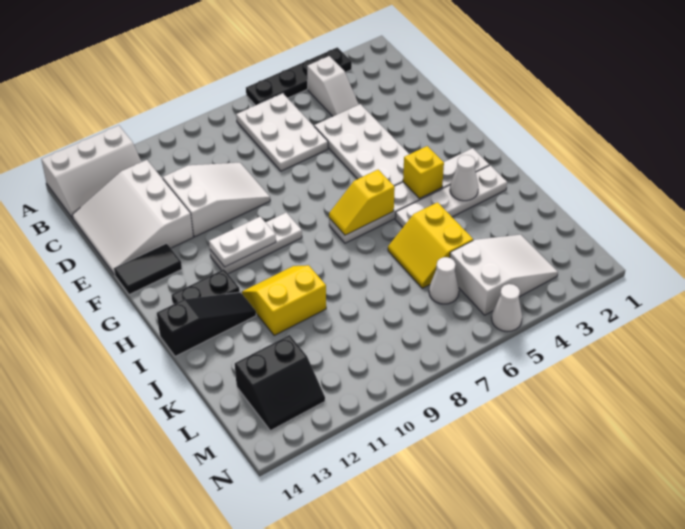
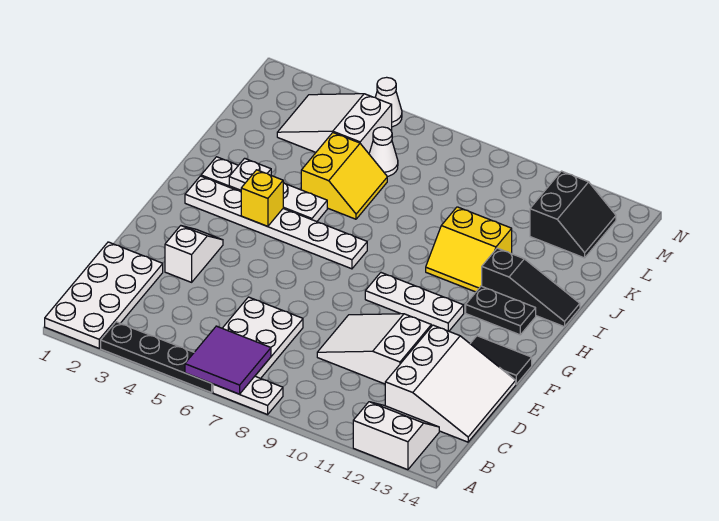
none -> purple tile A6:B7 level 2
white slope A12:B14 level 1 top A -> white slope A12:B13 level 1 top A
white slope B4:C4 level 1 top B -> white slope E3:F3 level 1 top E
white plate D4:G5 level 1 -> white plate A1:D2 level 1
white plate G10:G11 level 2 -> white plate A7:A8 level 1
yellow slope H6:H7 level 2 top 6 -> none
white cone I3 level 2 -> white plate I3 level 2
black slope I12:I14 level 1 top 14 -> black slope I12:I14 level 1 top 12
black slope L12:M13 level 1 top L -> black slope L12:M13 level 1 top 12

